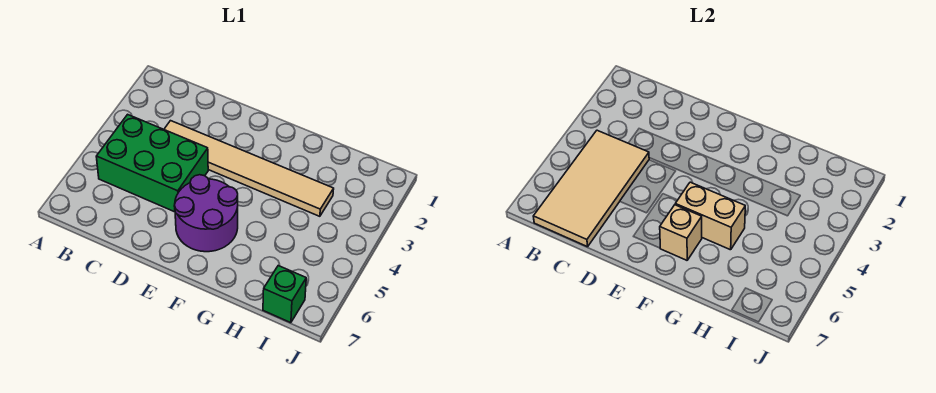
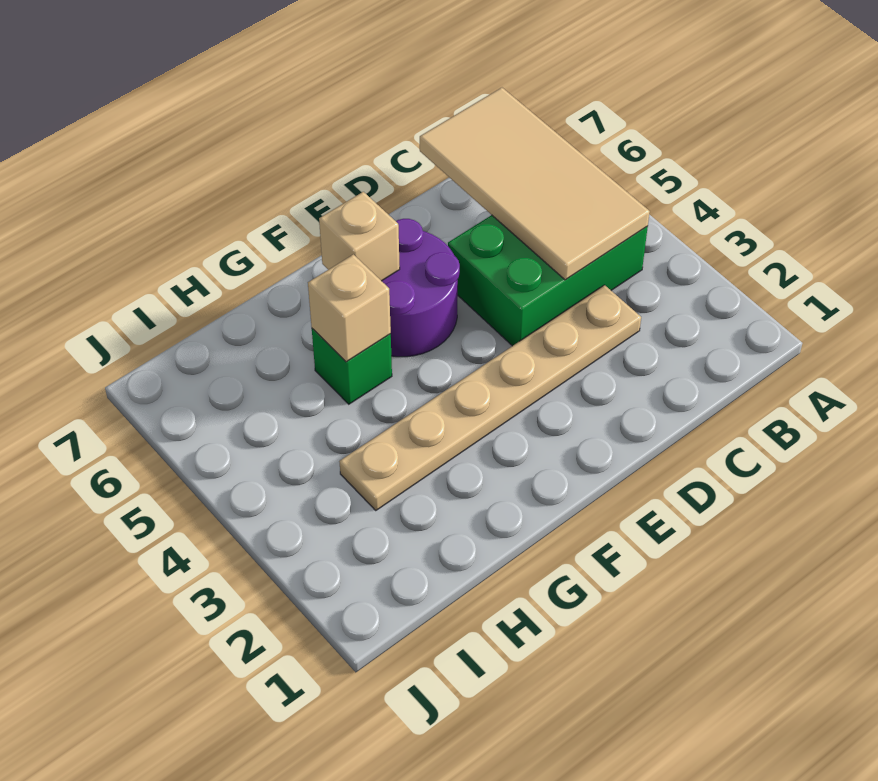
tan tile C3:H3 level 1 -> tan plate C3:H3 level 1
tan brick F5:G5 level 2 -> tan brick G5 level 2
green brick I7 level 1 -> green brick G5 level 1

